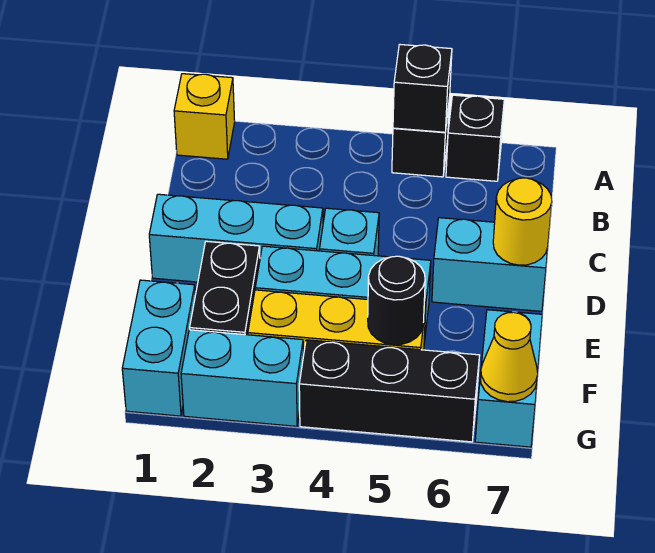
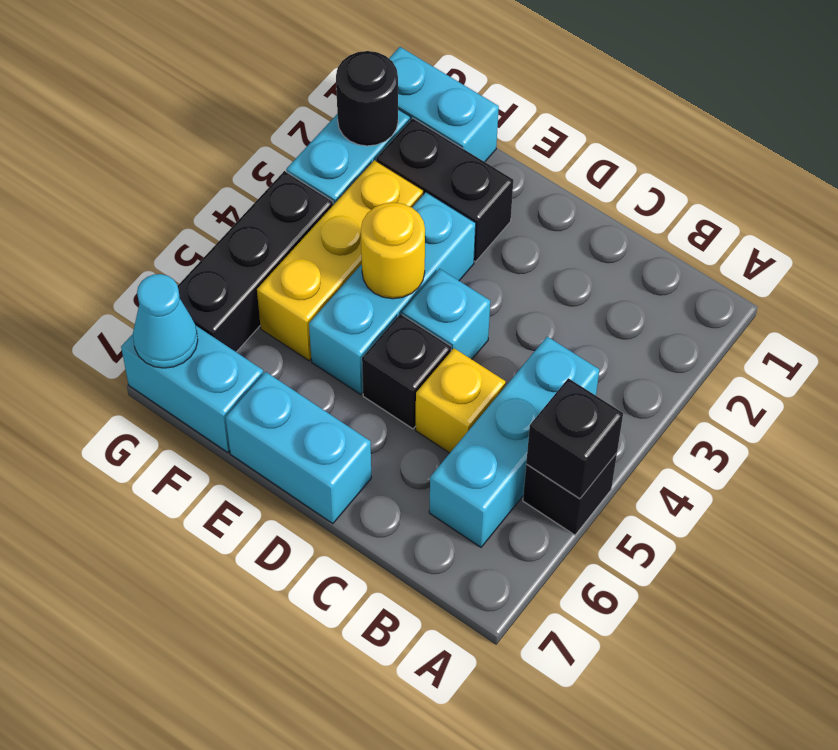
yellow brick A1 level 1 -> yellow brick C5 level 1
black brick A6 level 1 -> black brick D5 level 1
cyan brick D1:D3 level 1 -> cyan brick B4:B6 level 1
cyan brick D6:D7 level 1 -> cyan brick D7:E7 level 1
yellow round brick D7 level 2 -> yellow round brick E4 level 2
black round brick F5 level 2 -> black round brick G2 level 2
yellow cone G7 level 2 -> cyan cone G7 level 2

